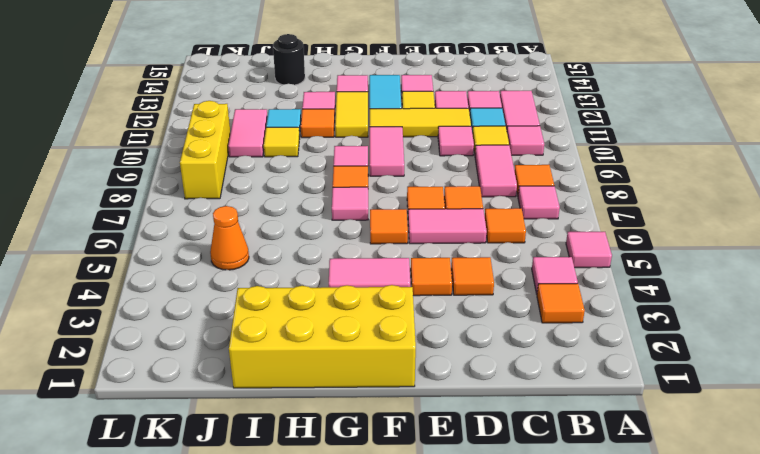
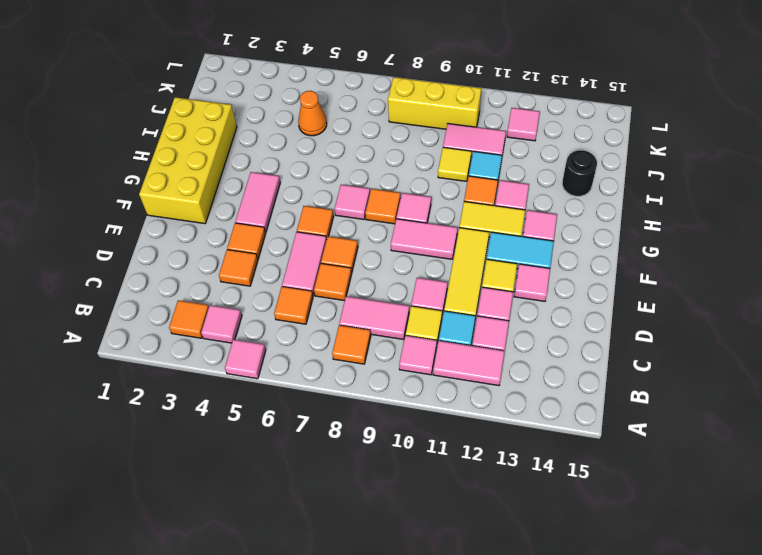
pink tile B7 level 1 -> pink tile K12 level 1

